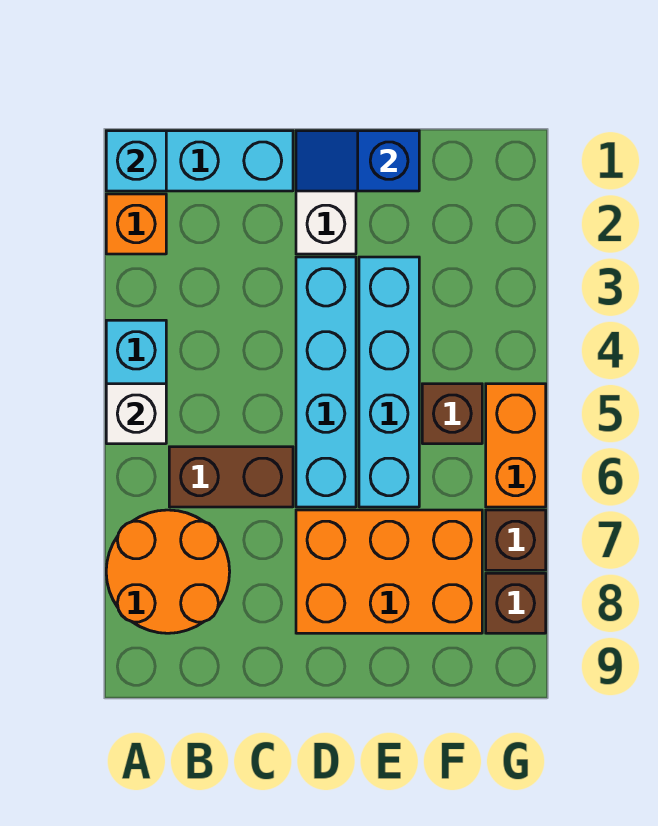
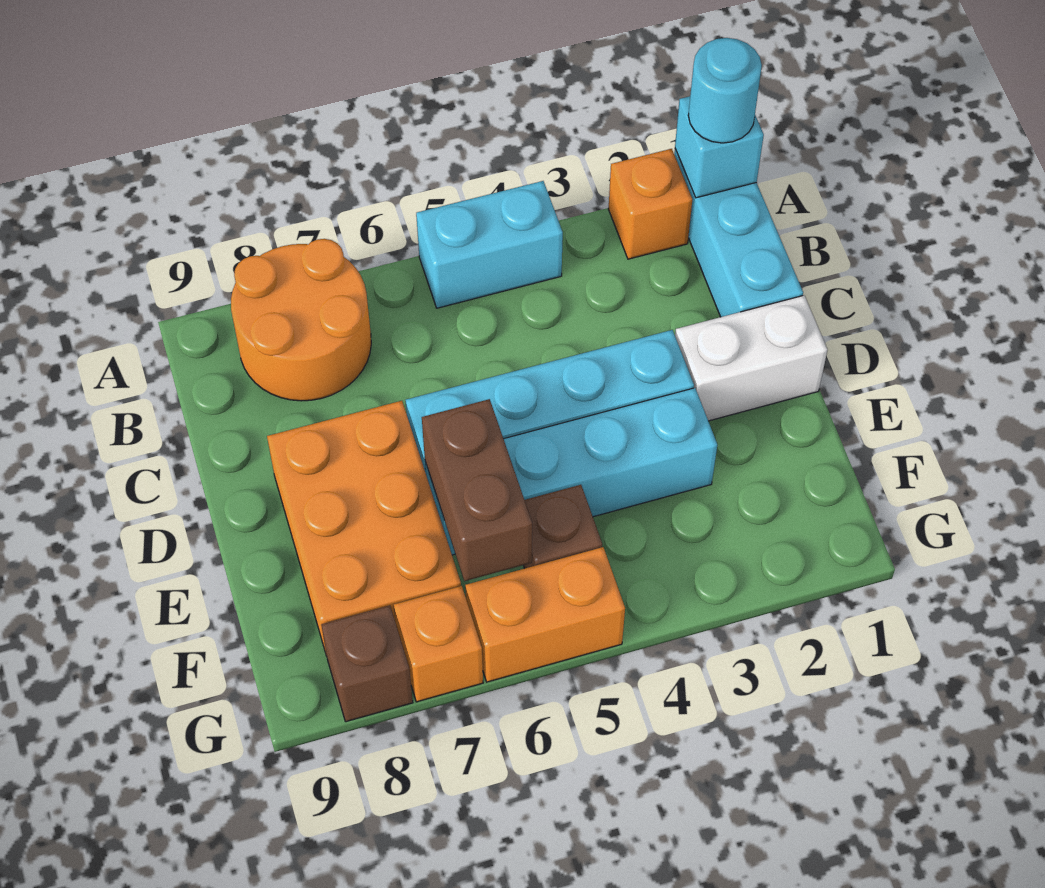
none -> cyan round brick A1 level 3
white brick A5 level 2 -> none
brown brick B6:C6 level 1 -> brown brick E6:F6 level 2
blue slope D1:E1 level 2 top E -> none
brown brick G7 level 1 -> orange brick G7 level 1

